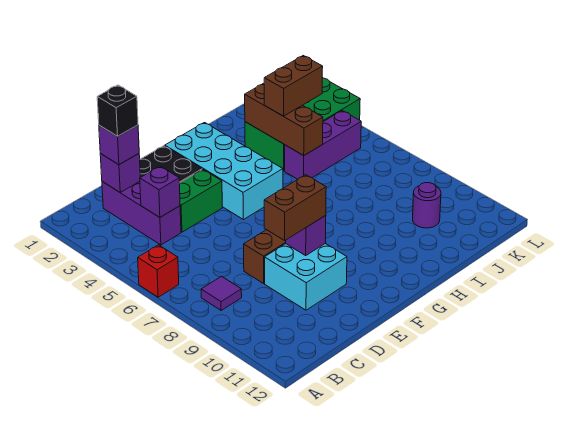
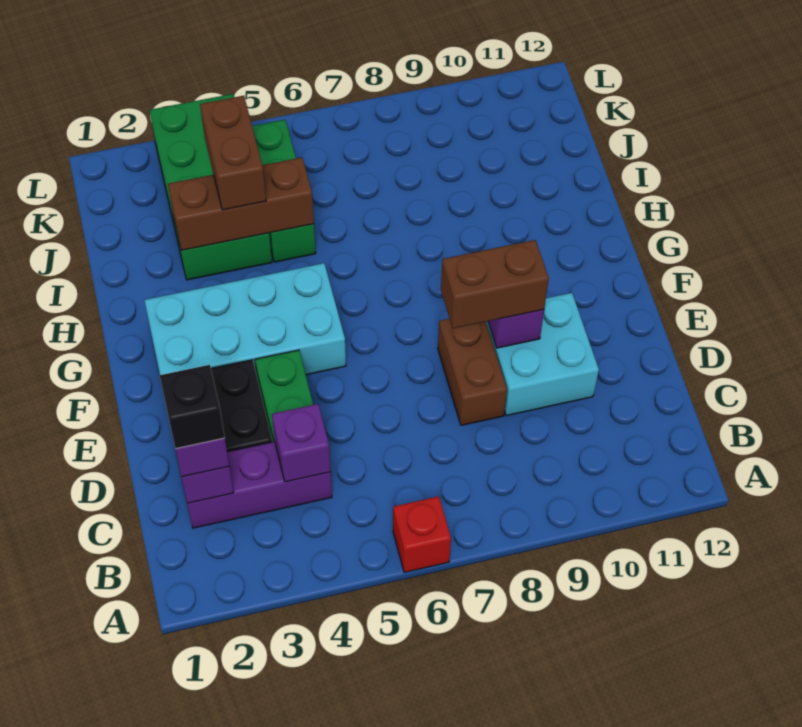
purple tile B8 level 1 -> none
brown brick D9:E9 level 3 -> brown brick E8:E9 level 3
purple brick I5:K5 level 1 -> green brick I5:K5 level 1
purple round brick J10 level 1 -> none

